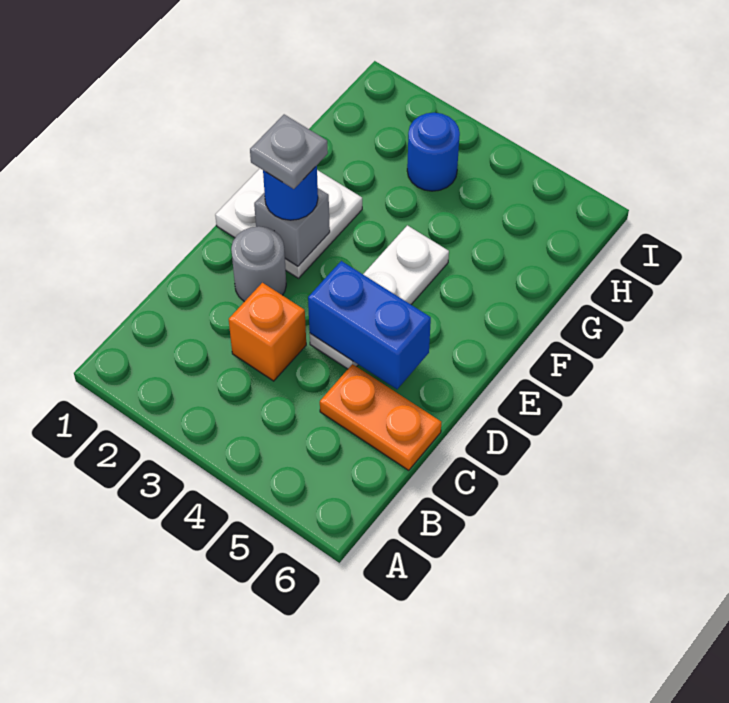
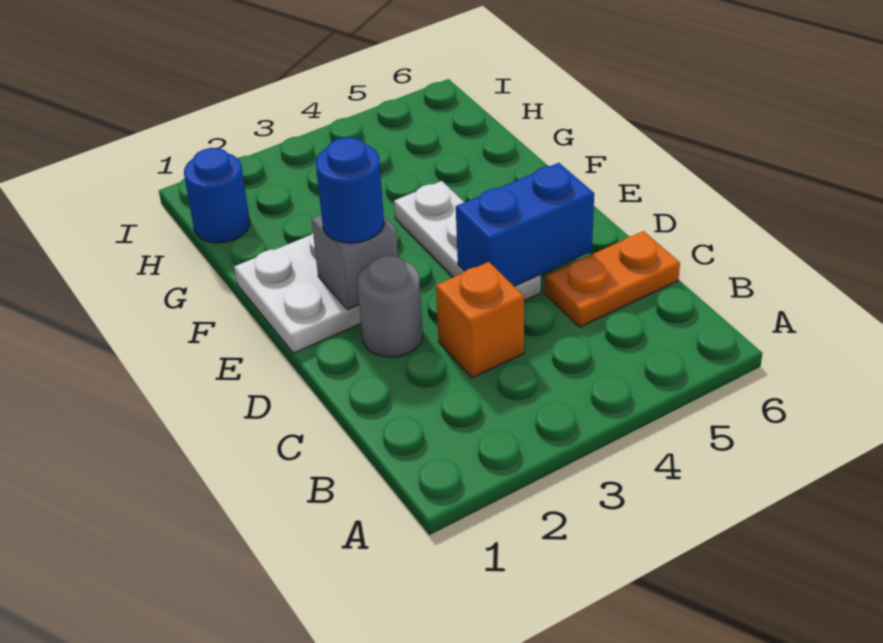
grey plate E2 level 4 -> none
blue round brick H3 level 1 -> blue round brick H1 level 1

